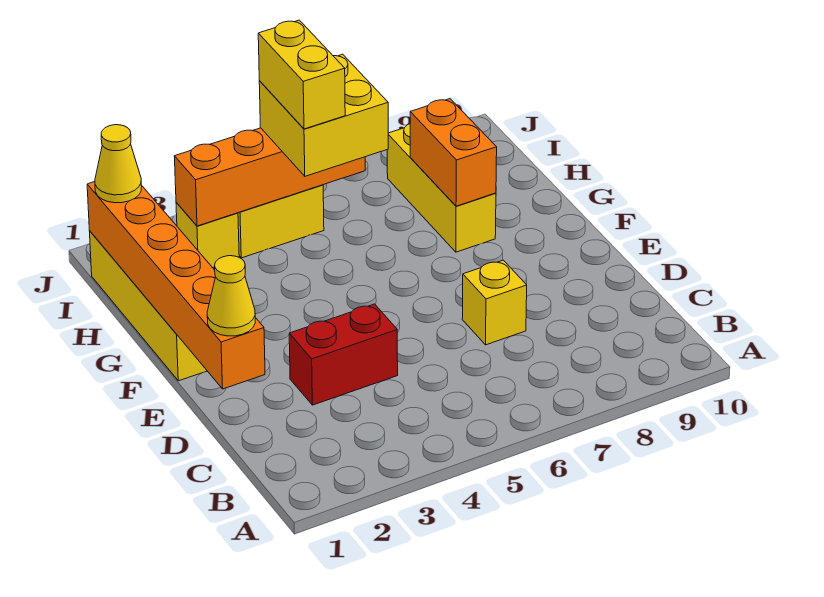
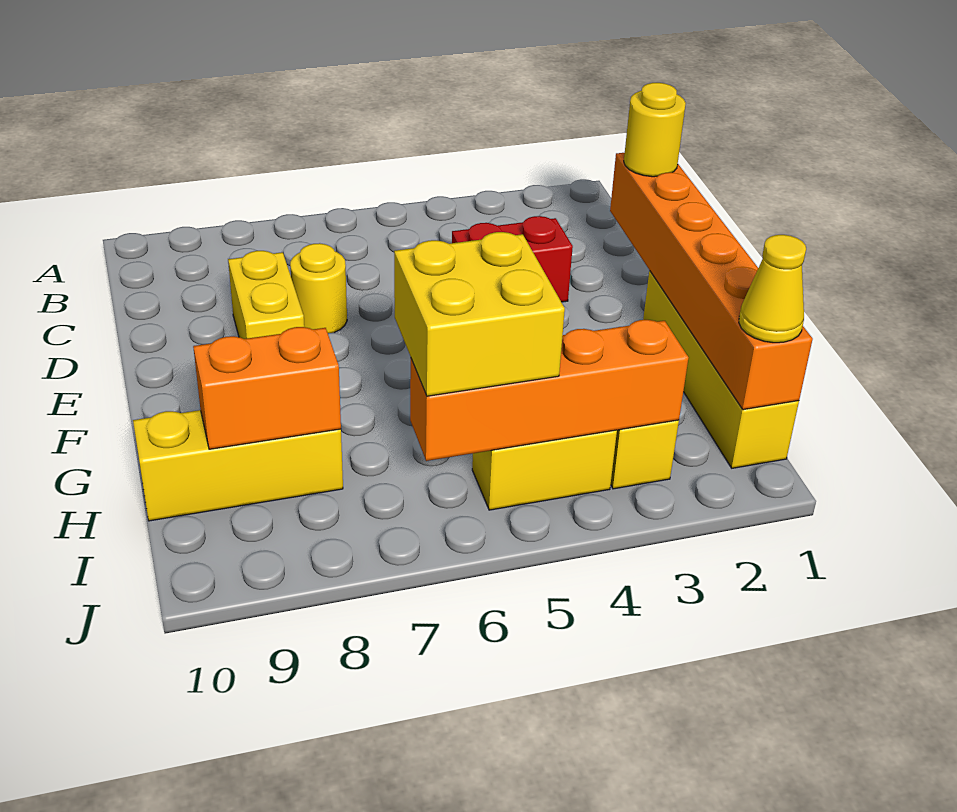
yellow cone D1 level 3 -> yellow round brick D1 level 3
yellow brick D7 level 1 -> yellow round brick D7 level 1
yellow brick G8:I8 level 1 -> yellow brick H8:H10 level 1
orange brick G8:H8 level 2 -> orange brick H8:H9 level 2
yellow brick H5:I5 level 4 -> yellow brick D8:E8 level 1

